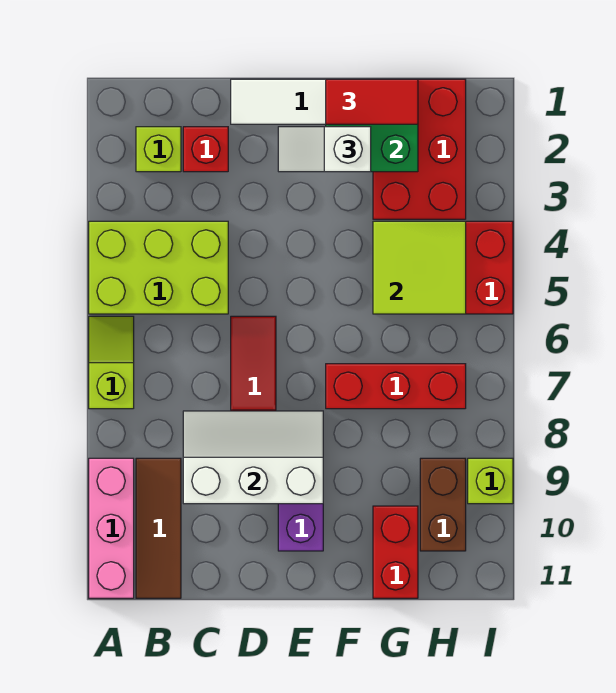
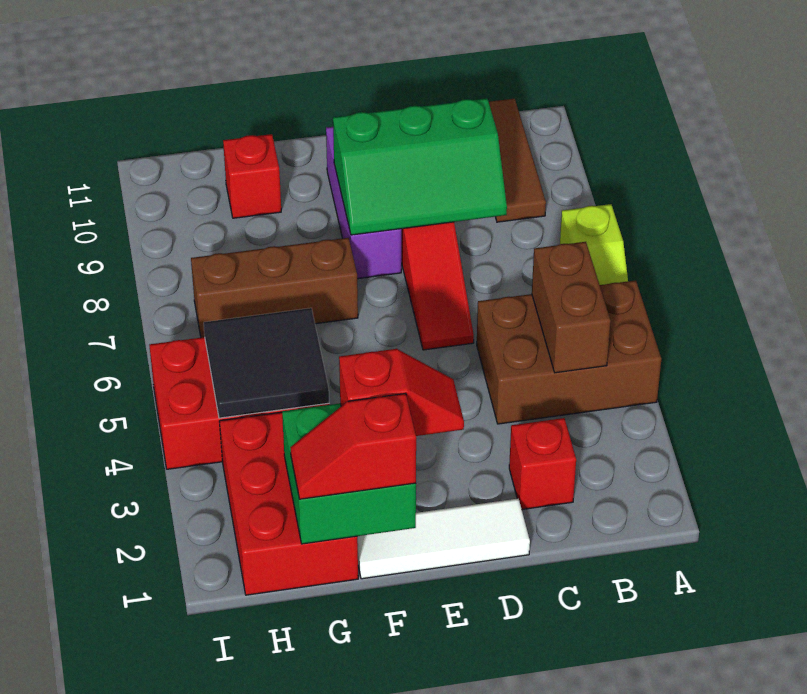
lime brick A4:C5 level 1 -> brown brick A4:C5 level 1
pink brick A9:A11 level 1 -> none
lime brick B2 level 1 -> none
white slope C8:E9 level 2 top 9 -> green slope C8:E9 level 2 top 9
white slope E2:F2 level 3 top F -> red slope E2:F2 level 3 top F
red tile F1:G1 level 3 -> red slope F1:G1 level 3 top F
red brick F7:H7 level 1 -> brown brick F7:H7 level 1
lime tile G4:H5 level 2 -> black tile G4:H5 level 2
red brick G10:G11 level 1 -> red brick G10 level 1
brown brick H9:H10 level 1 -> brown brick B4:B5 level 2
lime brick I9 level 1 -> none

